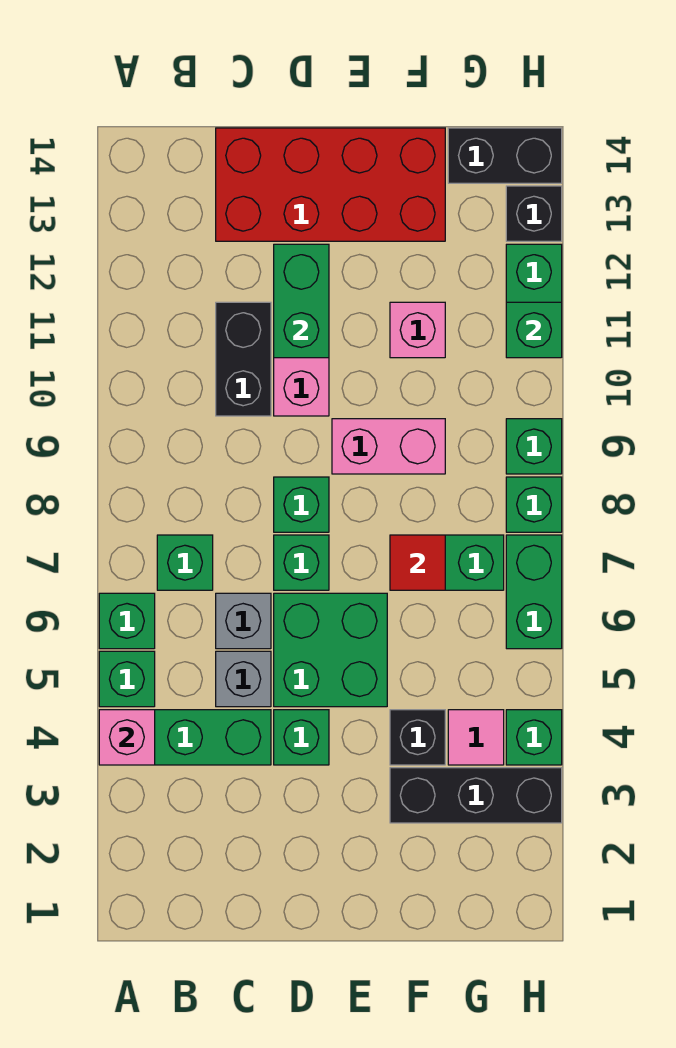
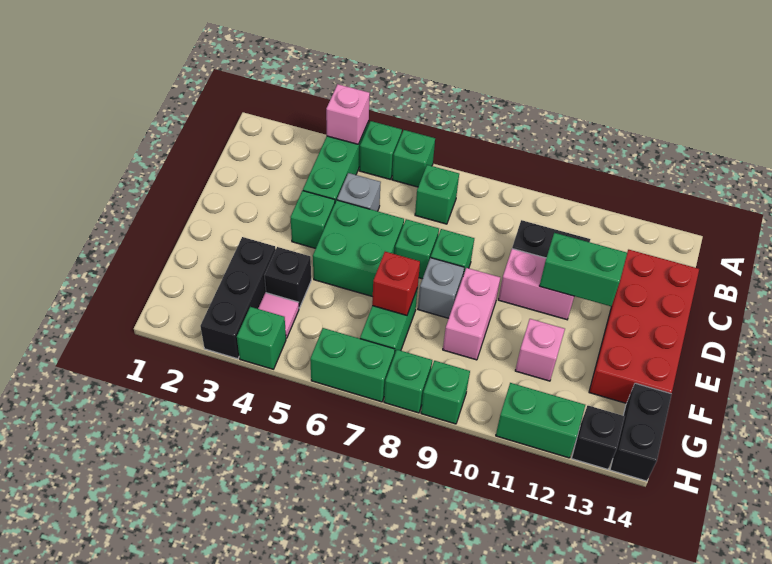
grey brick C6 level 1 -> grey brick E8 level 1
red tile F7 level 2 -> red brick F7 level 2
green brick H11 level 2 -> none

